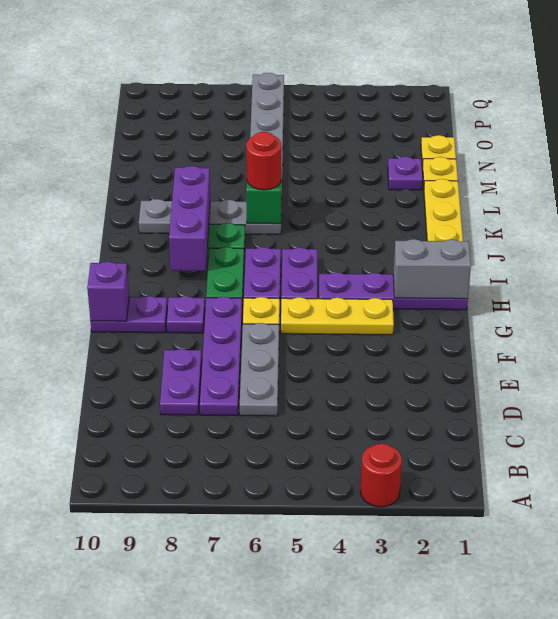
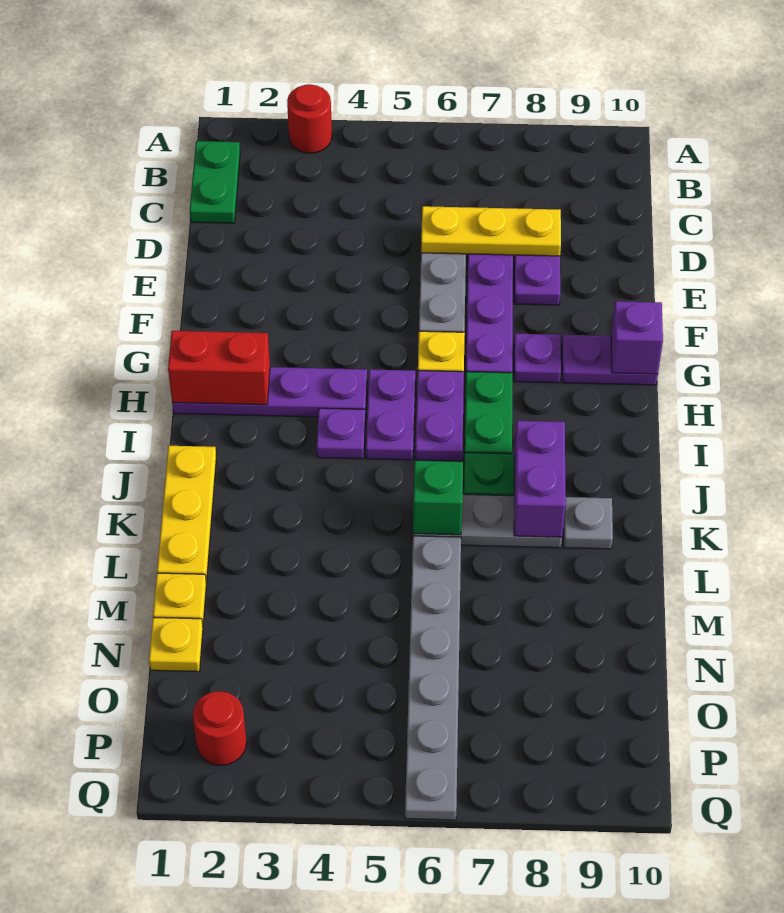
none -> green plate B1:C1 level 1
yellow plate G3:G5 level 1 -> yellow plate D6:D8 level 2
grey brick H1:H2 level 2 -> red brick H1:H2 level 2
purple brick I8:K8 level 2 -> purple brick J8:K8 level 2
red round brick K6 level 3 -> red round brick P2 level 1
purple plate M2 level 1 -> purple plate I4 level 1

